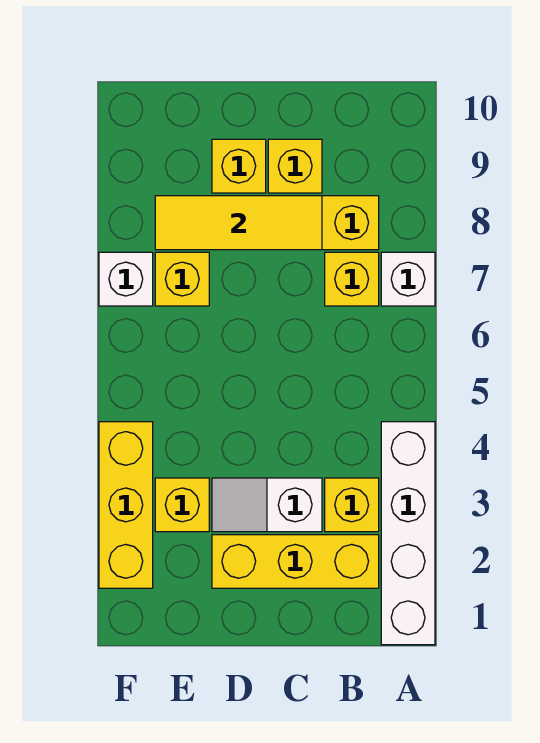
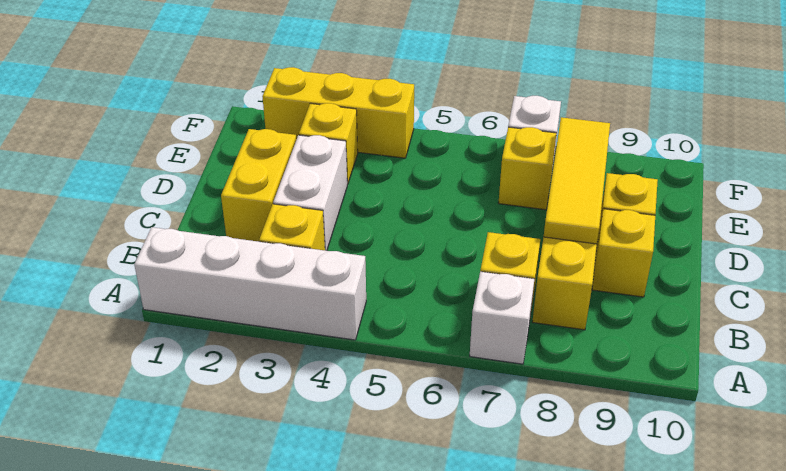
yellow brick B2:D2 level 1 -> yellow brick C2:D2 level 1
white slope C3:D3 level 1 top C -> white brick C3:D3 level 1

